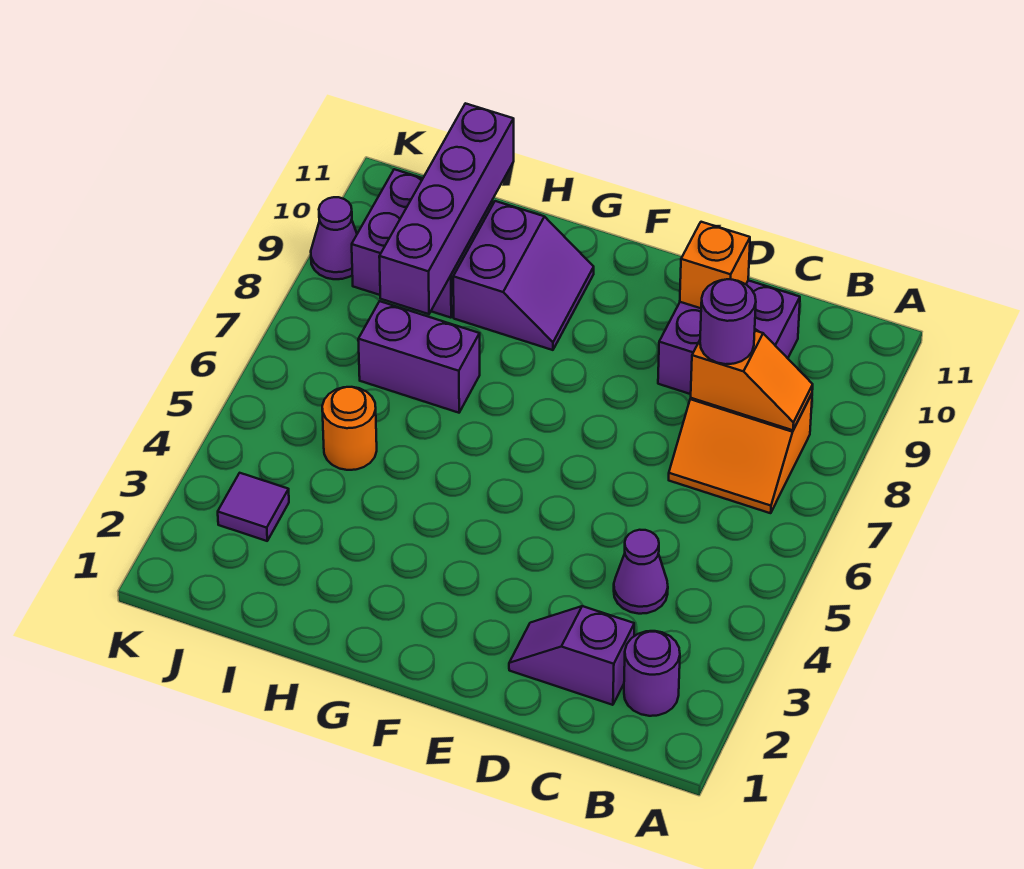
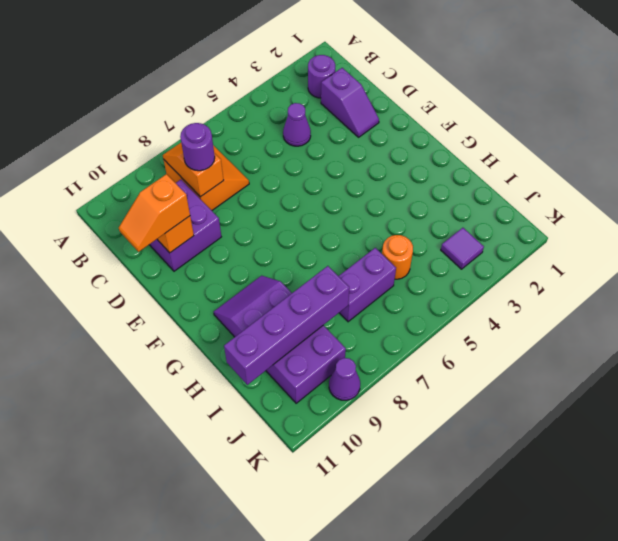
none -> orange slope D10:D11 level 3 top 10
purple brick H7:I7 level 1 -> purple brick I6:I7 level 1

